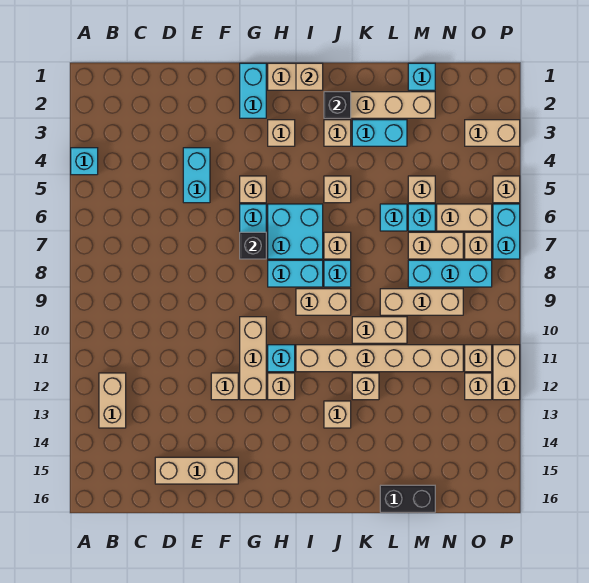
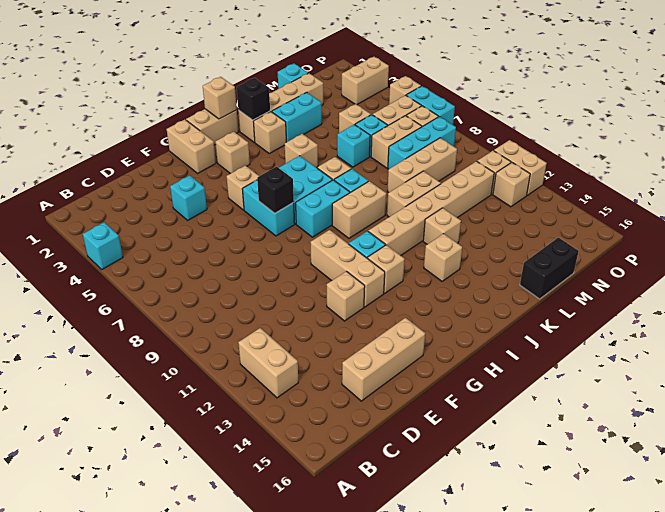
cyan brick E4:E5 level 1 -> cyan brick E4 level 1
cyan brick G1:G2 level 1 -> tan brick G1:G2 level 1

